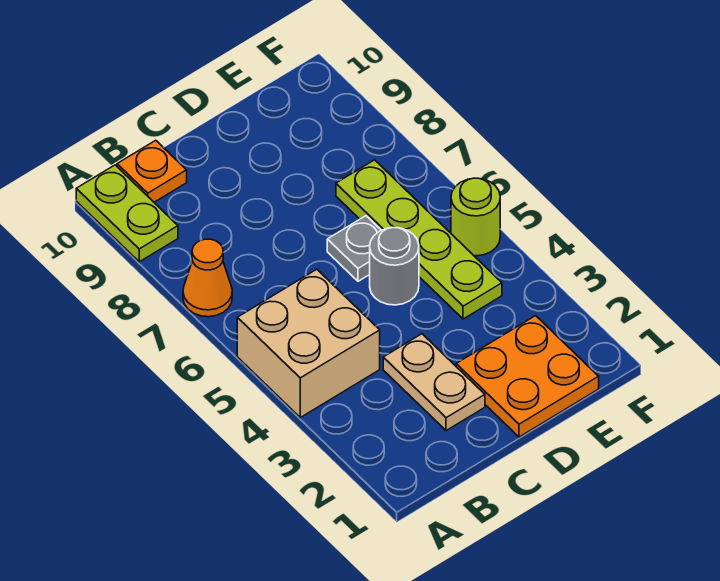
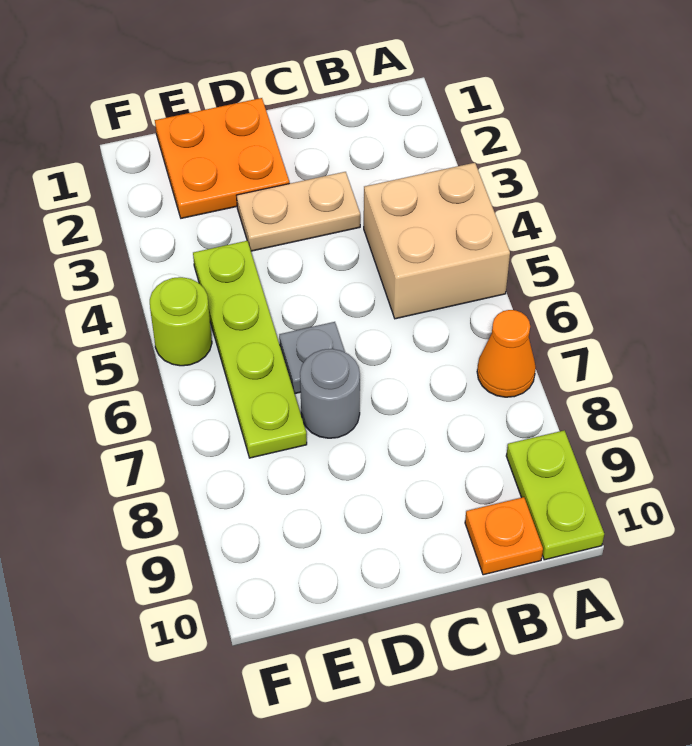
tan plate C2:C3 level 1 -> tan plate C3:D3 level 1
grey round brick D5 level 1 -> grey round brick D7 level 1

